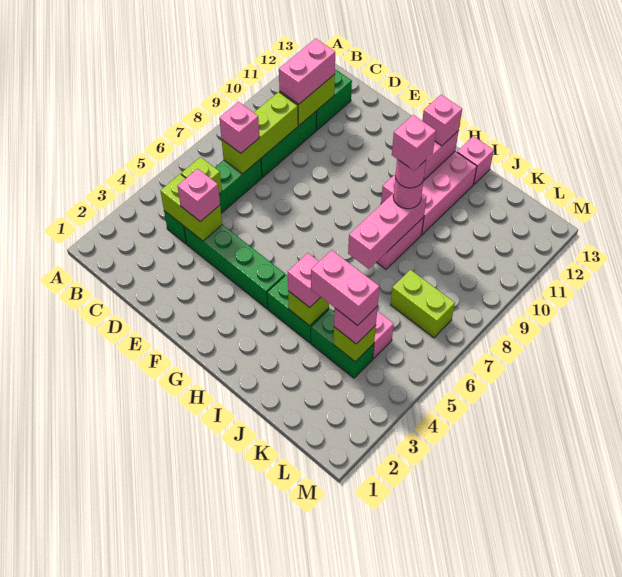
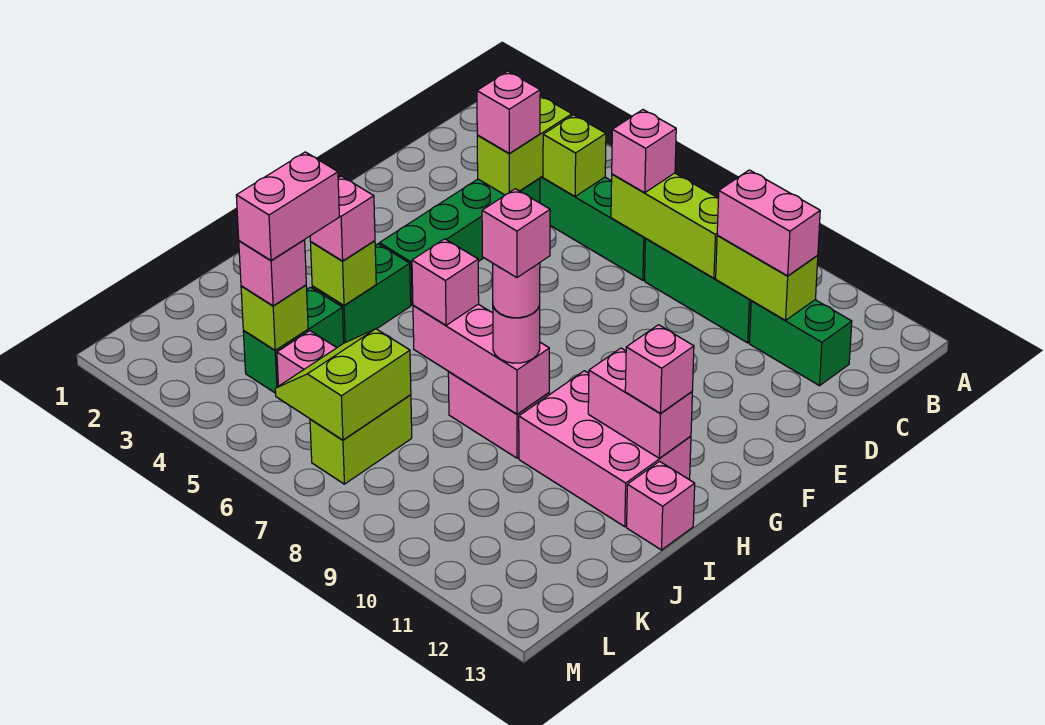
none -> pink brick I7 level 3
none -> lime slope K6:L7 level 2 top 7

